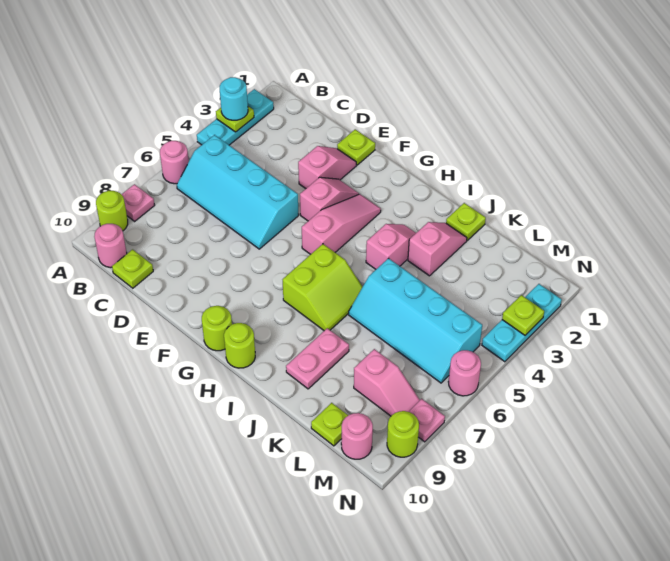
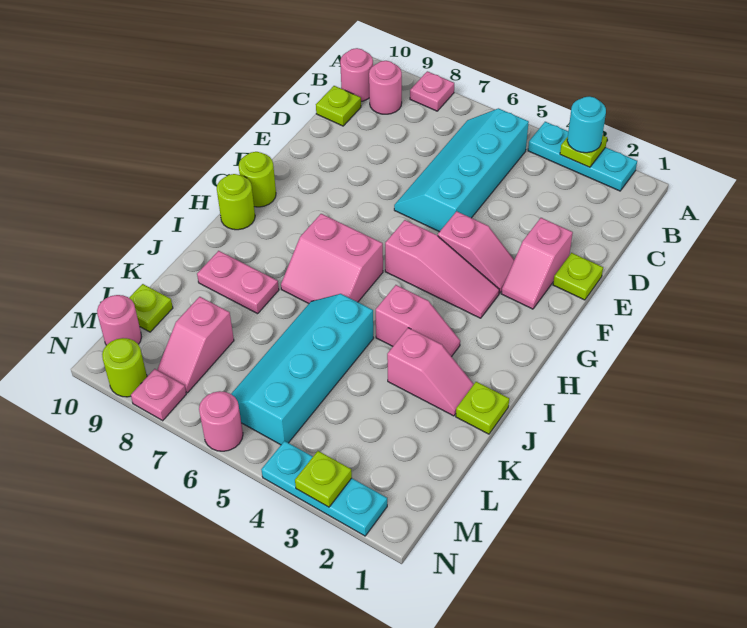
pink round brick A6 level 1 -> pink round brick B9 level 1
lime round brick A9 level 1 -> none
pink slope E2:E3 level 1 top 3 -> pink slope E2:F2 level 1 top E
lime slope H6:I7 level 1 top H -> pink slope H6:I7 level 1 top H

